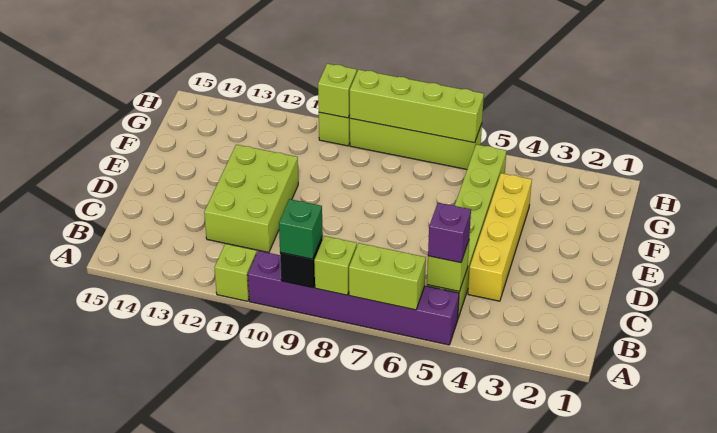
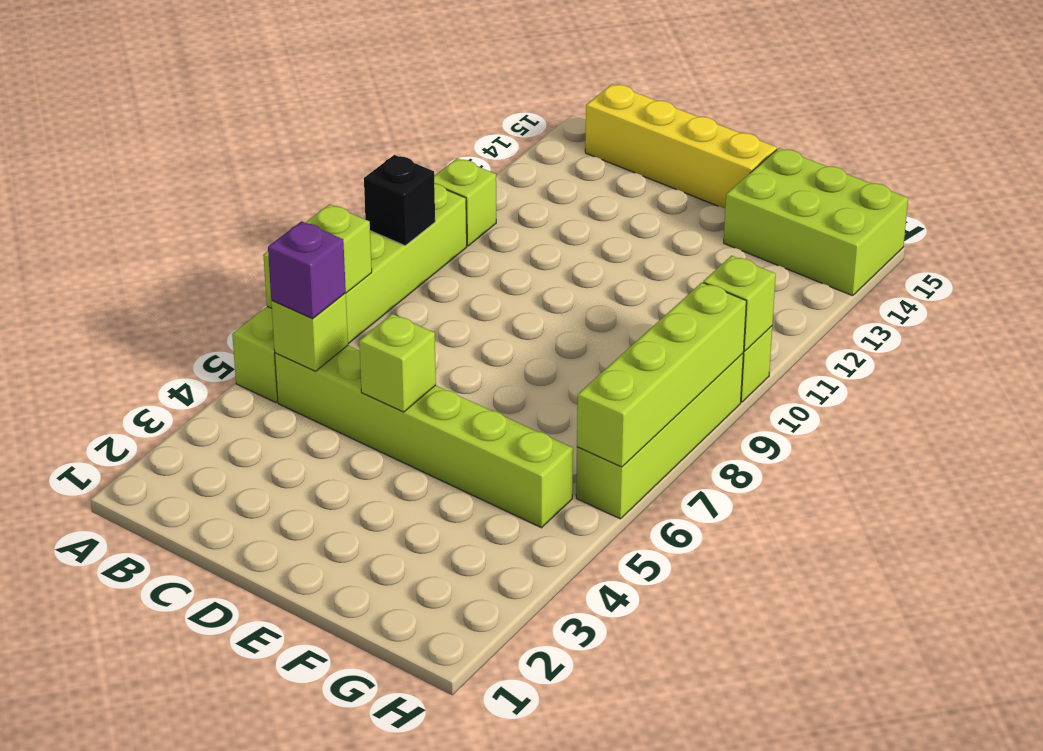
purple brick A5:A10 level 1 -> lime brick A5:A10 level 1
lime brick A8 level 2 -> lime brick D5 level 2
green brick A9 level 3 -> none
yellow brick C4:F4 level 1 -> yellow brick B15:E15 level 1
lime brick C11:E12 level 1 -> lime brick F14:H15 level 1

